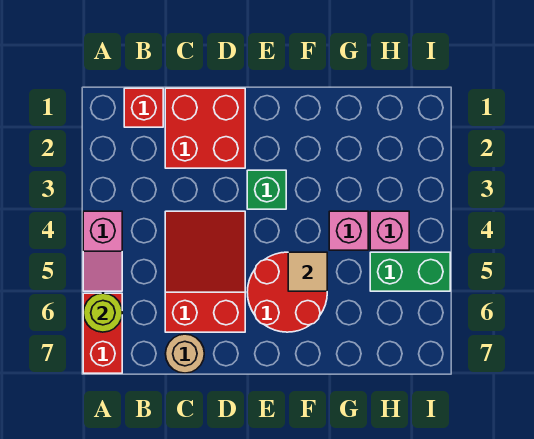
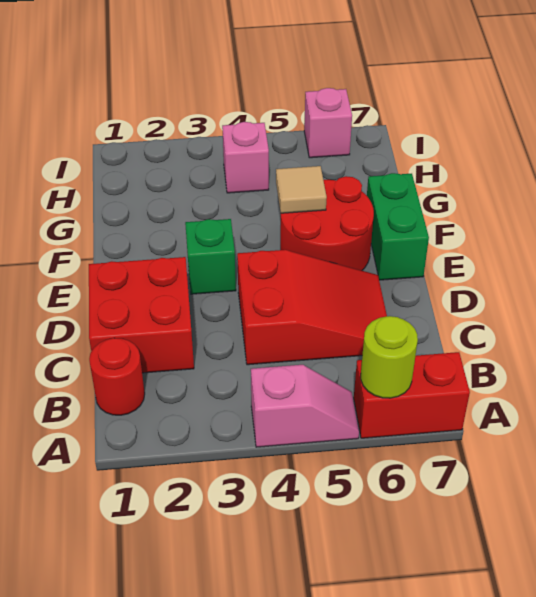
red brick B1 level 1 -> red round brick B1 level 1
red slope C4:D6 level 1 top 6 -> red slope C4:D6 level 1 top 4
tan round brick C7 level 1 -> none
pink brick G4 level 1 -> pink brick I6 level 1
green brick H5:I5 level 1 -> green brick E7:F7 level 1

